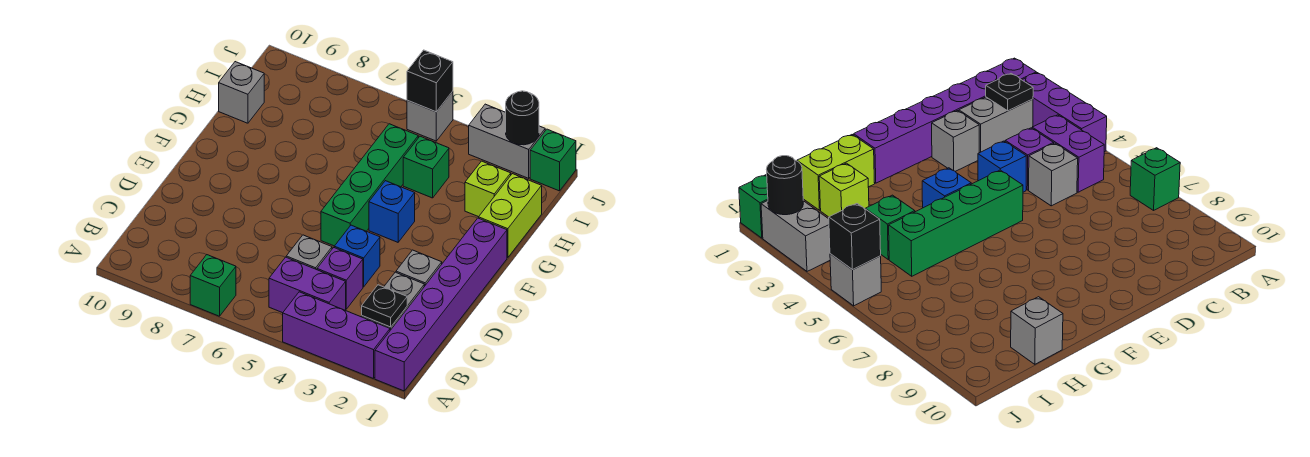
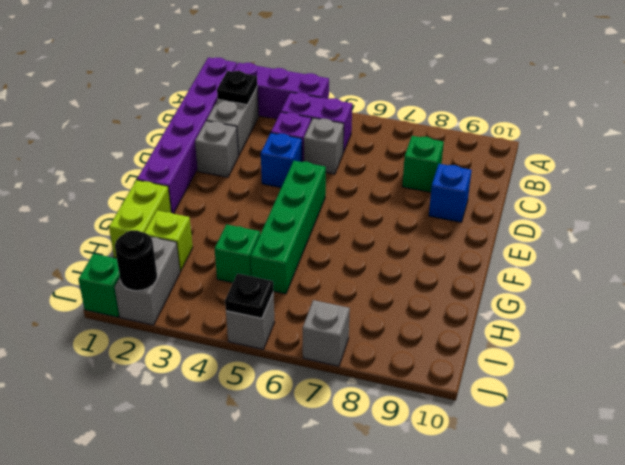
green brick A7 level 1 -> green brick C8 level 1
blue brick F4 level 1 -> blue brick D9 level 1
grey brick H10 level 1 -> grey brick J7 level 1
grey brick J2:J3 level 1 -> grey brick I2:J2 level 1
black brick J5 level 2 -> black plate J5 level 2

